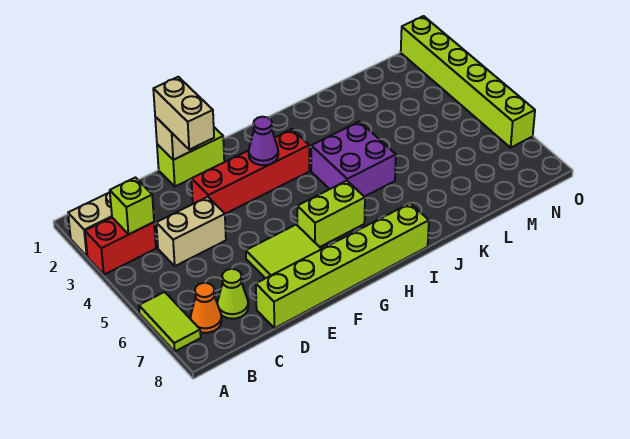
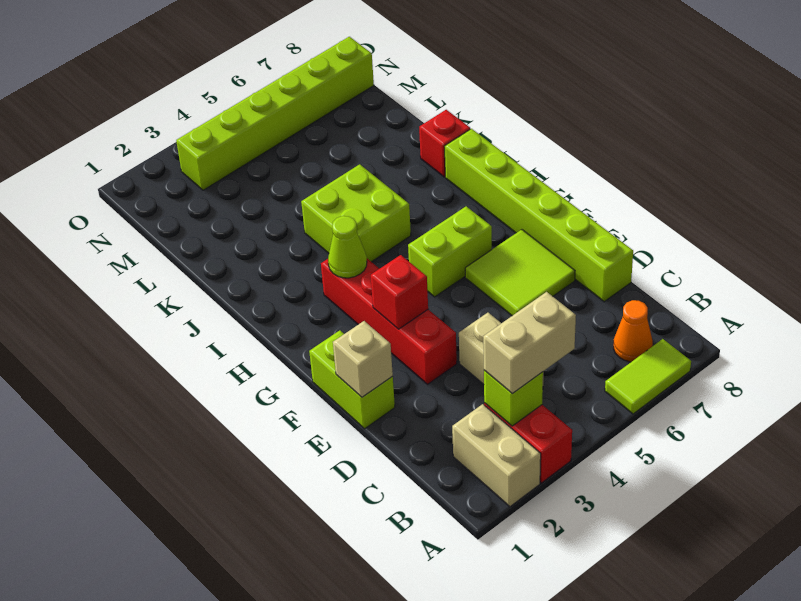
lime cone C7 level 1 -> lime cone H3 level 2
tan brick E1:E2 level 3 -> tan brick B3:B4 level 3
none -> red brick F3 level 2
purple cone G3 level 2 -> none
lime brick G6:H6 level 1 -> lime brick G5:G6 level 1
purple brick I4:J5 level 1 -> lime brick I4:J5 level 1
none -> red brick J8 level 1
lime brick O1:O6 level 1 -> lime brick N3:N8 level 1

